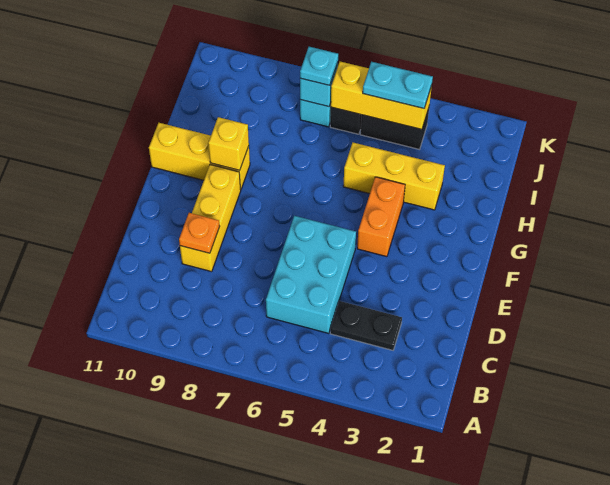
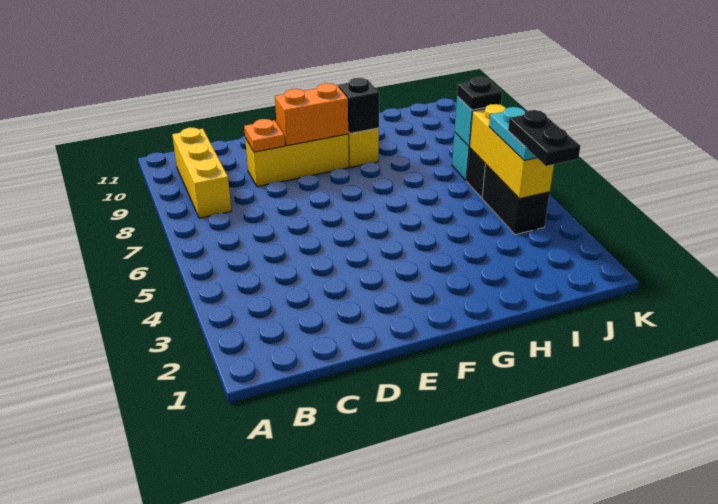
black plate C3:C4 level 1 -> black plate J3:J4 level 4
cyan brick C5:E6 level 1 -> none
orange brick F4:G4 level 1 -> orange brick E9:F9 level 2
yellow brick G9 level 2 -> black brick G9 level 2
yellow brick H3:H5 level 1 -> yellow brick B8:B10 level 1
cyan plate J7 level 3 -> black plate J7 level 3

